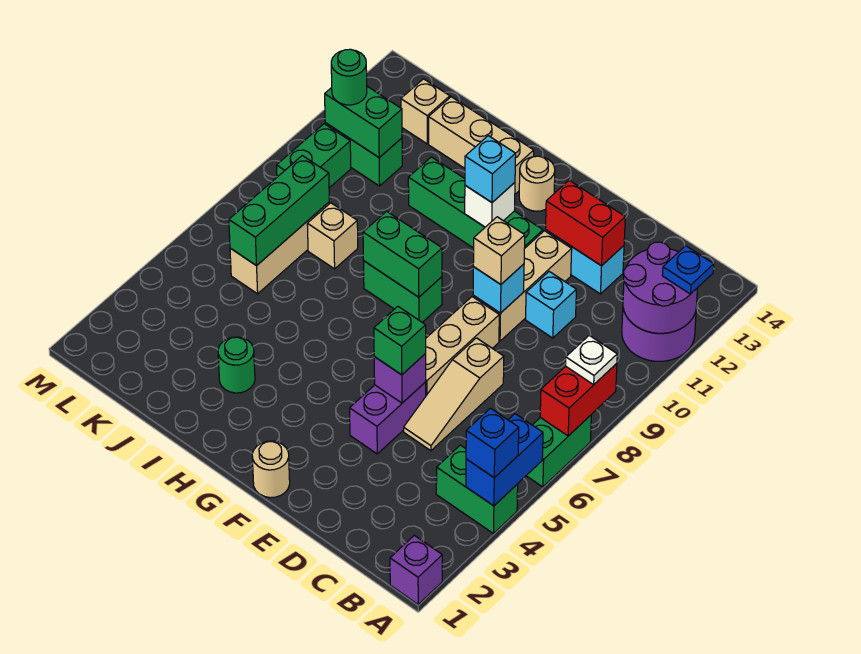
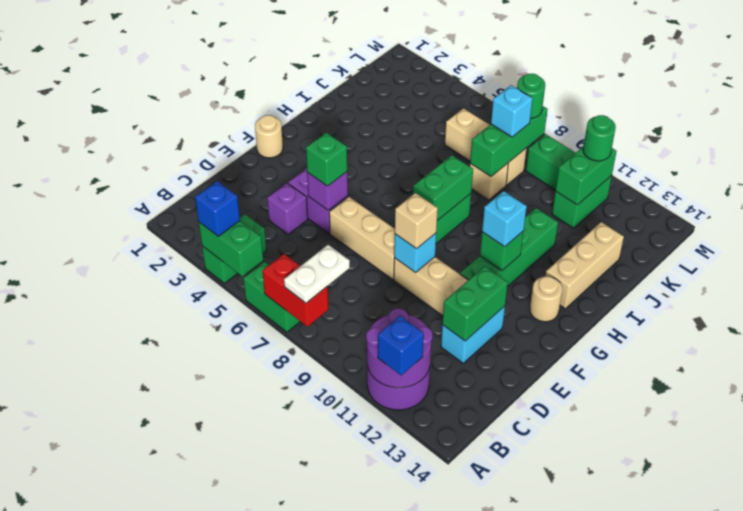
purple brick A1 level 1 -> purple brick D4 level 1
blue brick A4:A5 level 2 -> green brick A4:A5 level 2
white plate A8 level 3 -> white plate A8:B8 level 3
blue plate A12 level 3 -> blue brick A12 level 3
tan slope D5:D7 level 1 top 7 -> none
cyan brick D10 level 1 -> cyan brick K8 level 3
red brick D12:E12 level 2 -> green brick D12:E12 level 2
white brick G11 level 2 -> green brick G11 level 2
green round brick I3 level 1 -> green round brick L8 level 3
green brick K6:K8 level 2 -> green brick J8:L8 level 2
tan brick K13 level 1 -> none

